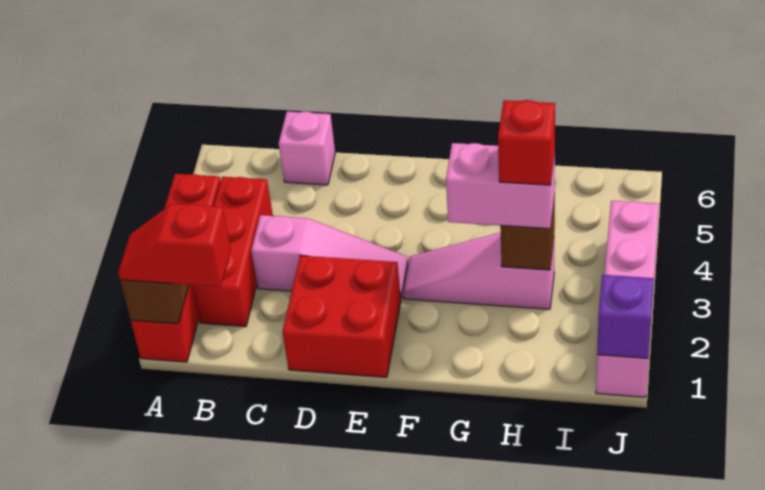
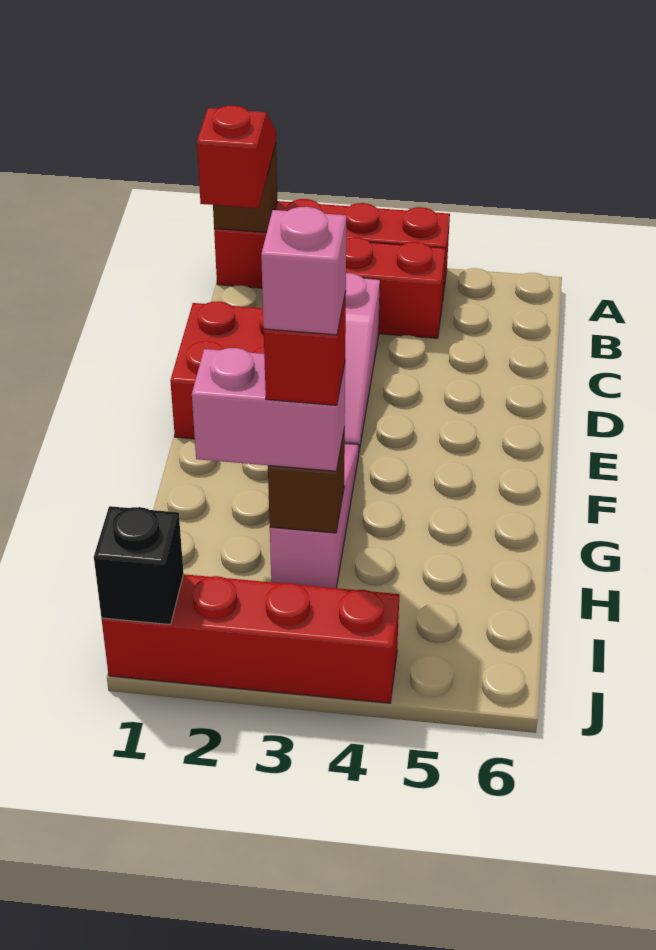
pink brick C6 level 1 -> pink brick H3 level 5
pink brick G3:H3 level 3 -> pink brick H2:H3 level 3
pink brick J1:J4 level 1 -> red brick J1:J4 level 1
purple brick J1 level 2 -> black brick J1 level 2

